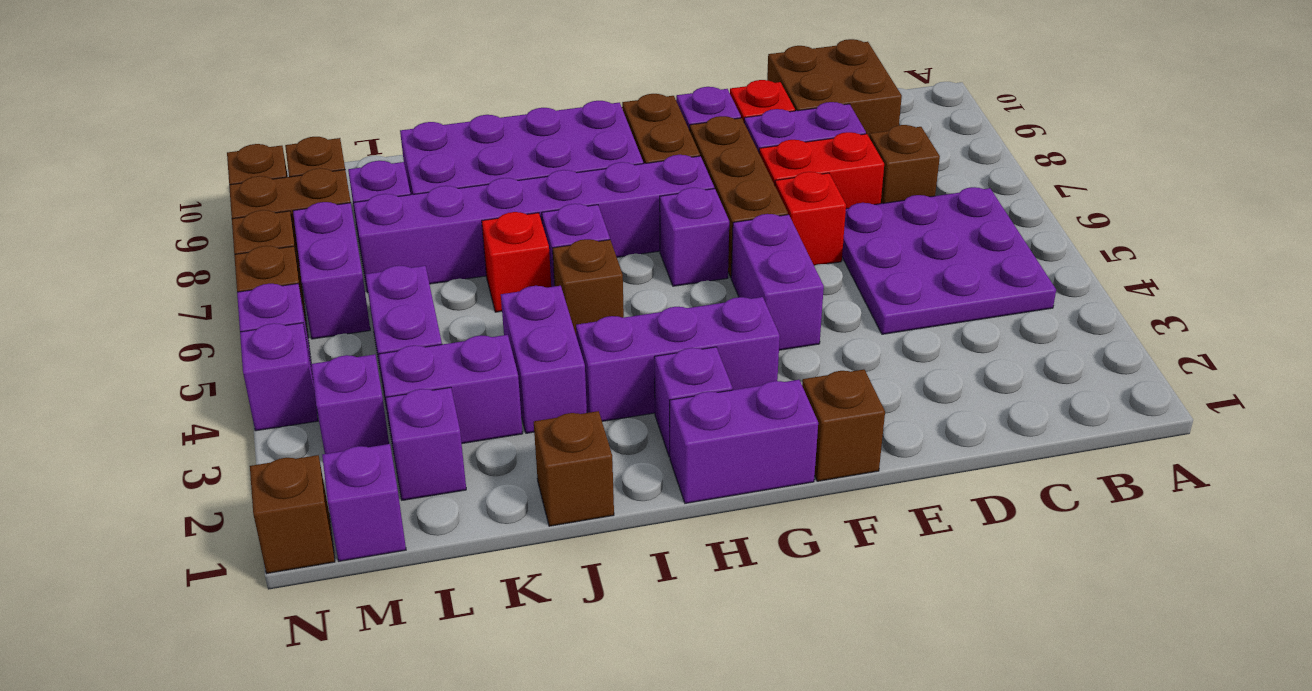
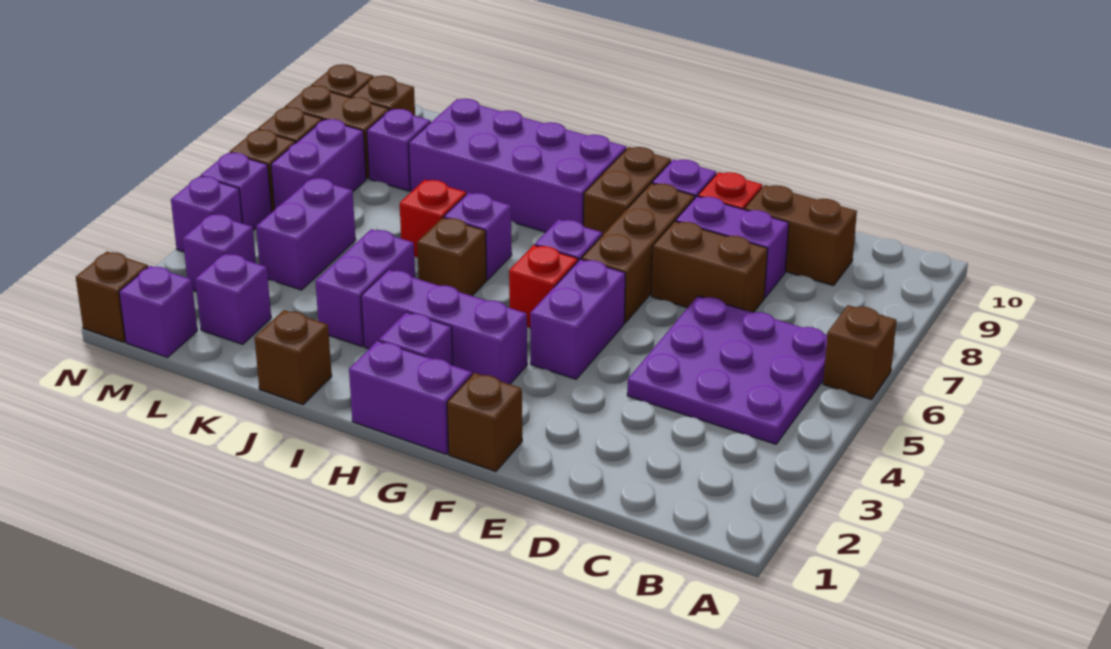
brown brick C7 level 1 -> brown brick A6 level 1
brown brick C9:D10 level 1 -> brown brick C9:D9 level 1
red brick D7:E7 level 1 -> brown brick D7:E7 level 1
red brick E6 level 1 -> red brick G5 level 1
purple brick G7:L7 level 1 -> none
purple brick K3:L3 level 1 -> none

